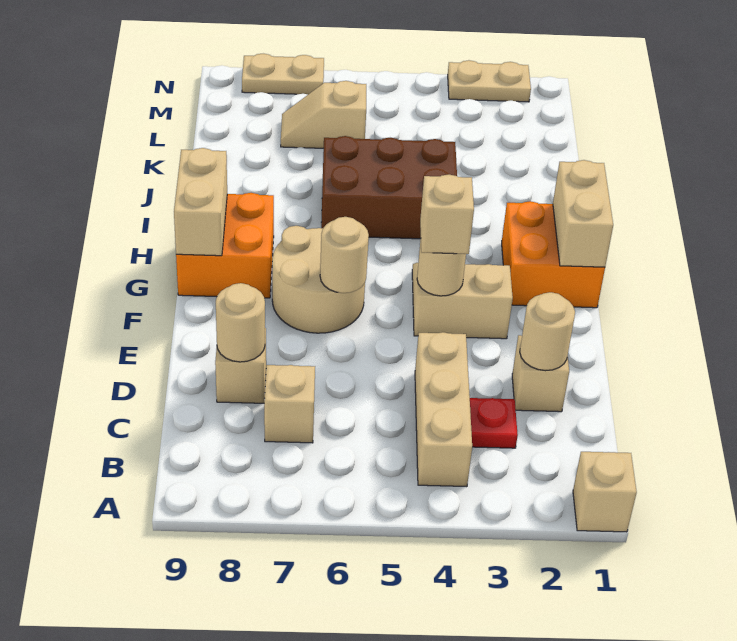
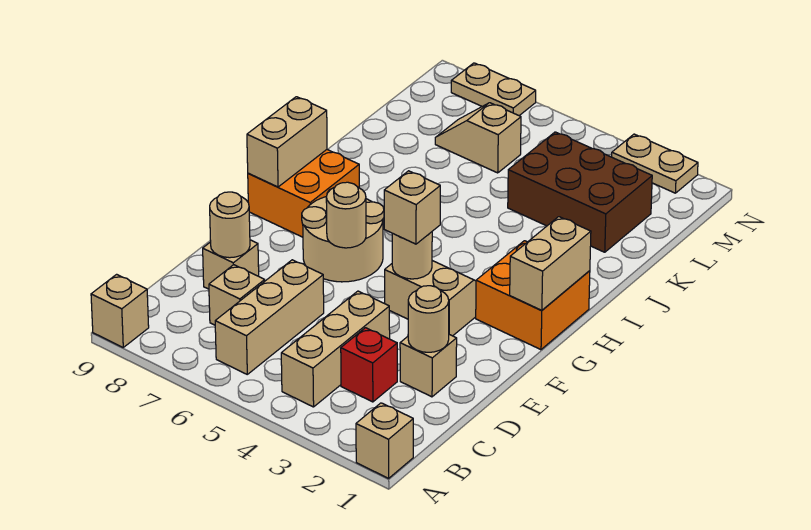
none -> tan brick A9 level 1
none -> tan brick B6:D6 level 1
red plate C3 level 1 -> red brick C3 level 1
brown brick I4:J6 level 1 -> brown brick K2:L4 level 1

